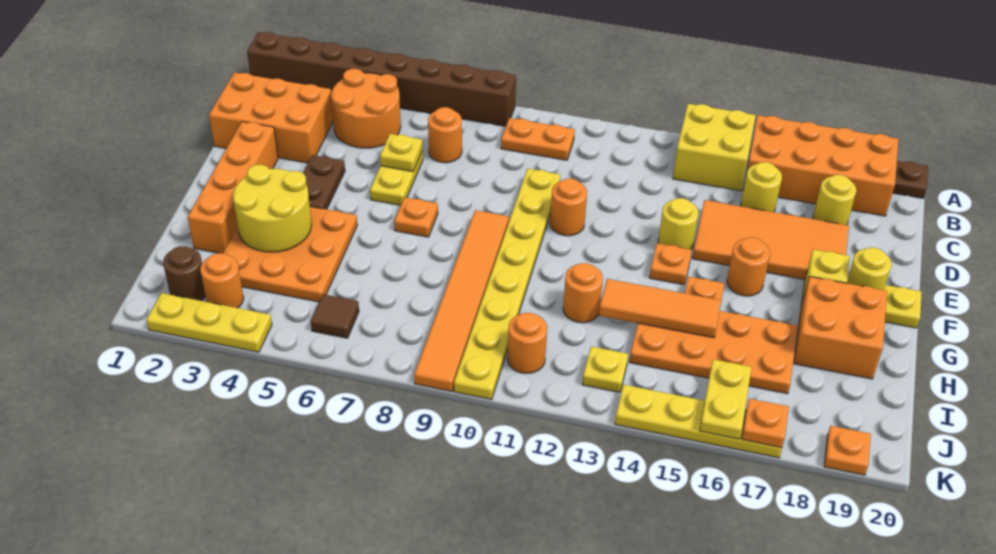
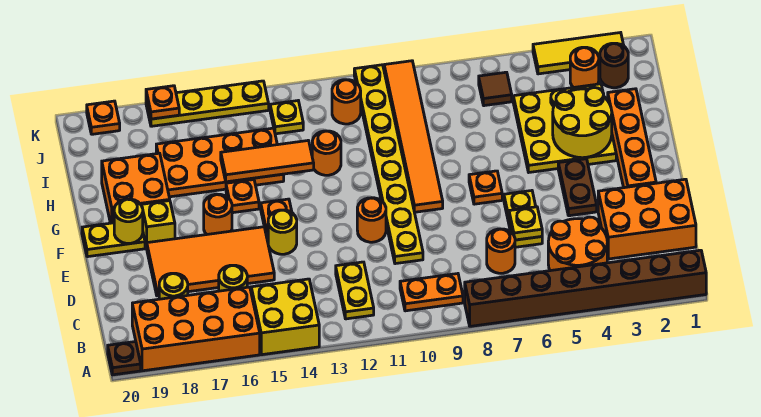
orange plate G3:I5 level 1 -> yellow plate G3:I5 level 1
yellow plate J16:K16 level 2 -> yellow plate B12:C12 level 1
yellow plate K2:K4 level 1 -> yellow tile K2:K4 level 1

